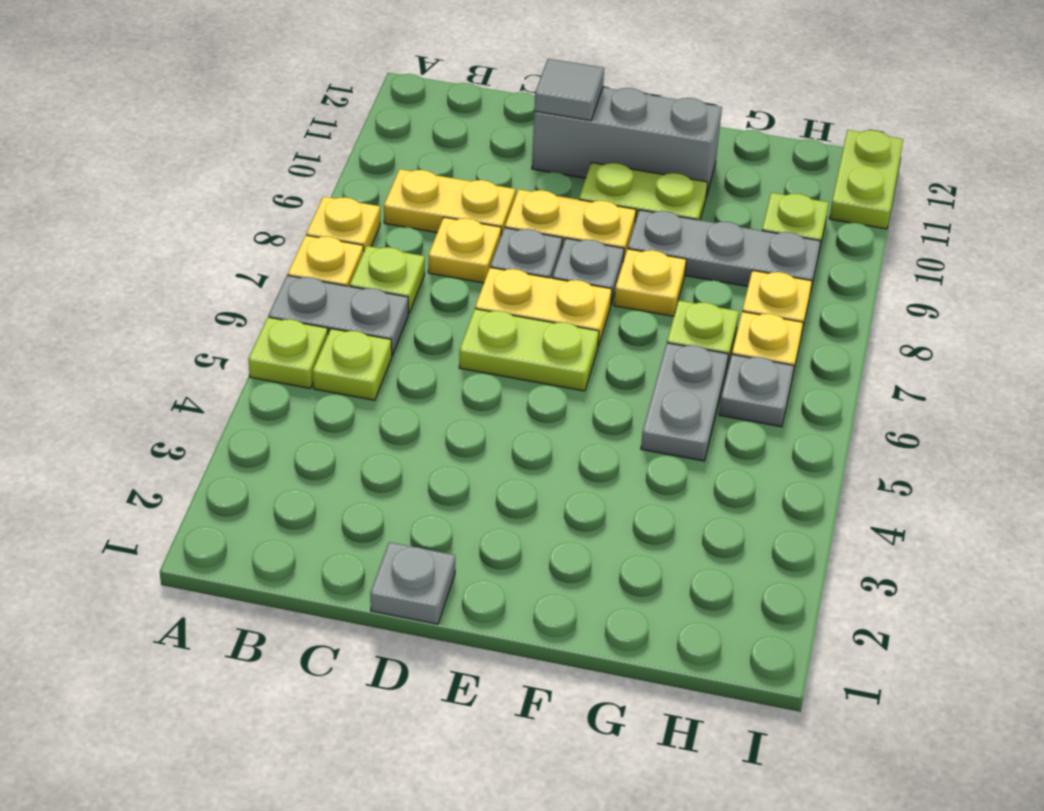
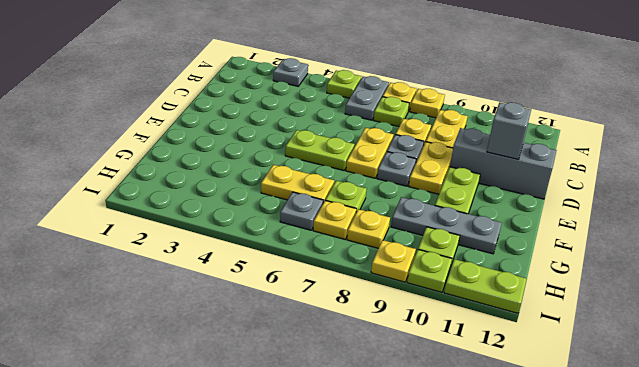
lime plate B5 level 1 -> lime plate I10 level 1
grey plate D1 level 1 -> grey plate A3 level 1
lime plate D6:E6 level 1 -> lime plate E5:E6 level 1
grey brick D11:F11 level 1 -> grey brick D10:D12 level 1
grey tile D11 level 2 -> grey brick D11 level 2
yellow plate F8 level 1 -> yellow plate I9 level 1
grey plate F9:H9 level 1 -> grey plate G9:G11 level 1
grey plate G5:G6 level 1 -> yellow plate G5:G6 level 1

